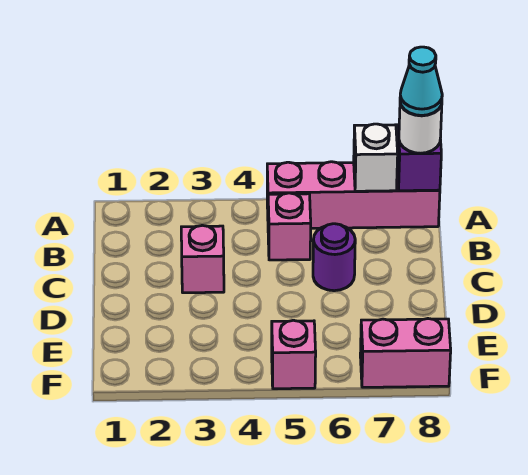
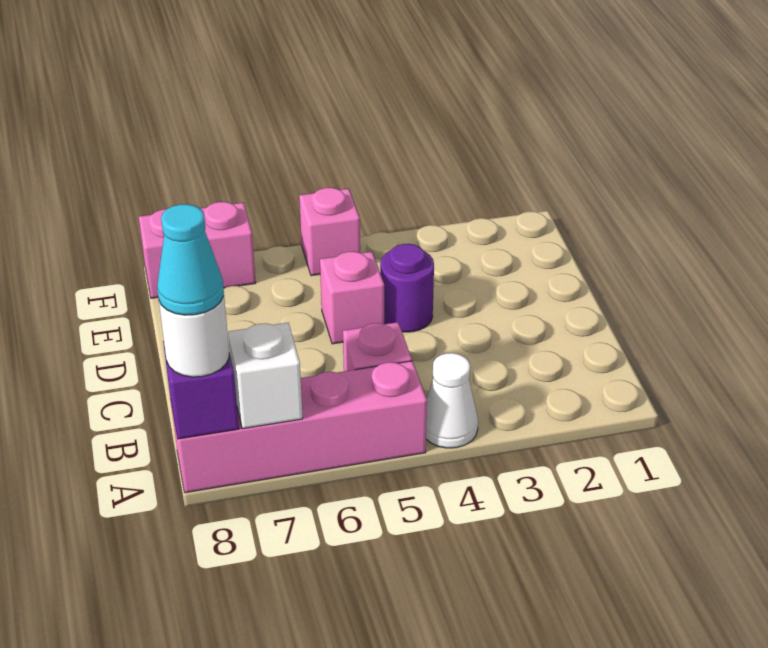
none -> white cone A4 level 1
pink brick C3 level 1 -> pink brick D5 level 1
purple round brick C6 level 1 -> purple round brick D4 level 1

